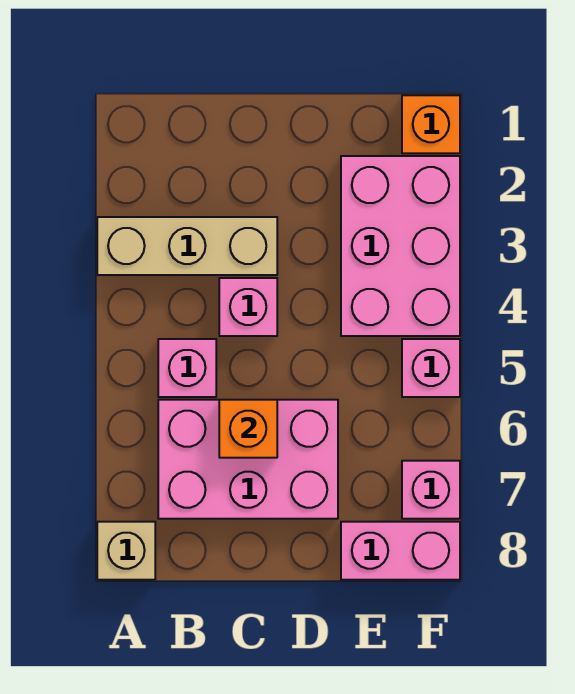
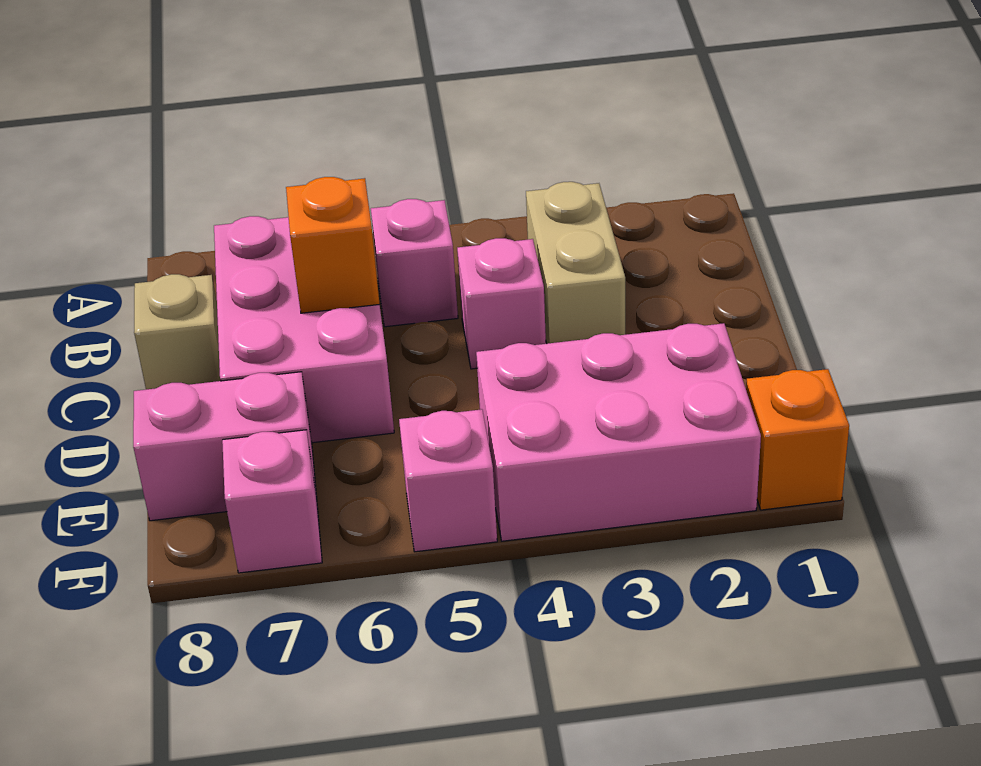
tan brick A3:C3 level 1 -> tan brick B3:C3 level 1
tan brick A8 level 1 -> tan brick C8 level 1
pink brick E8:F8 level 1 -> pink brick E7:E8 level 1

